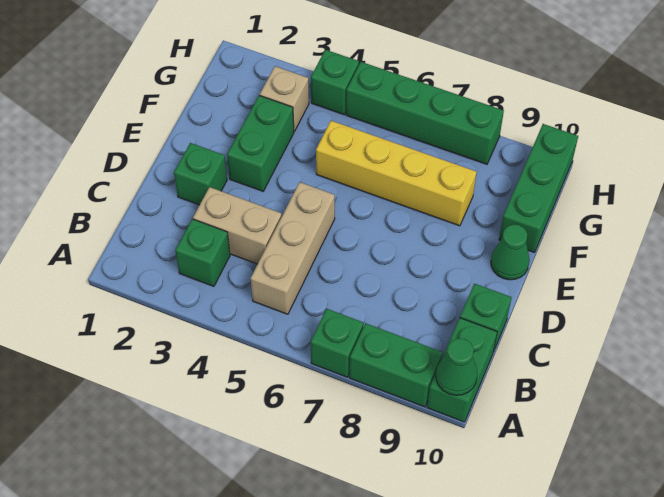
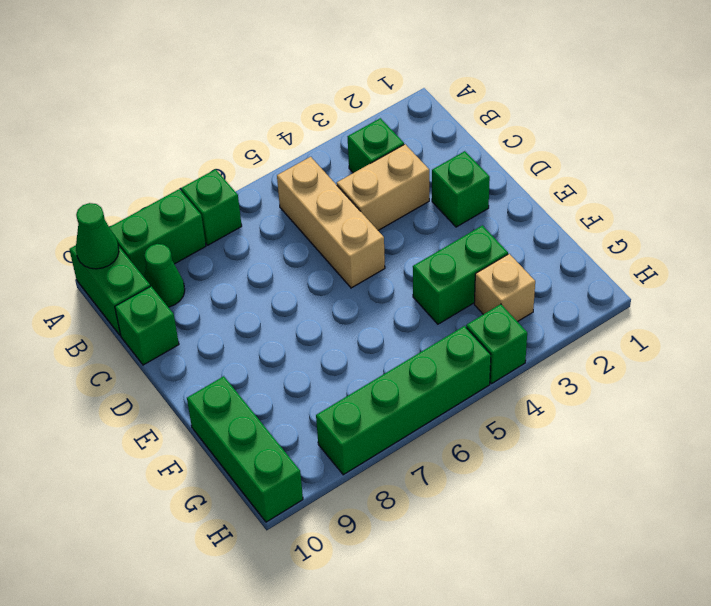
green brick E3:F3 level 1 -> green brick F3:F4 level 1
green cone E10 level 1 -> green cone B9 level 1
yellow brick F5:F8 level 1 -> none

